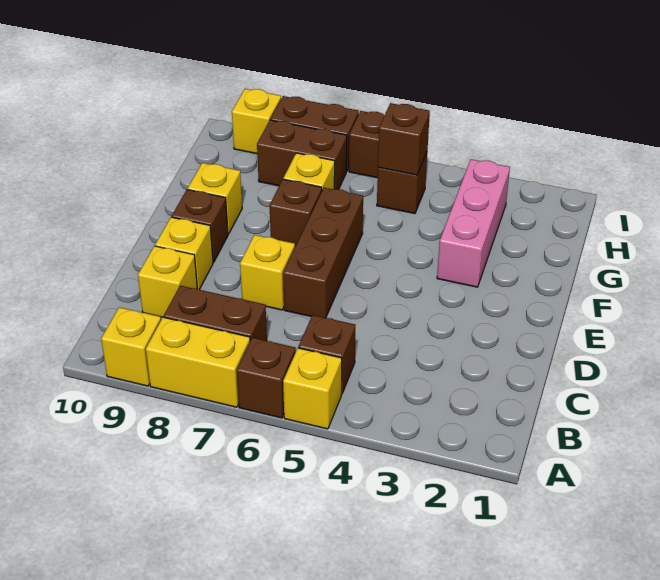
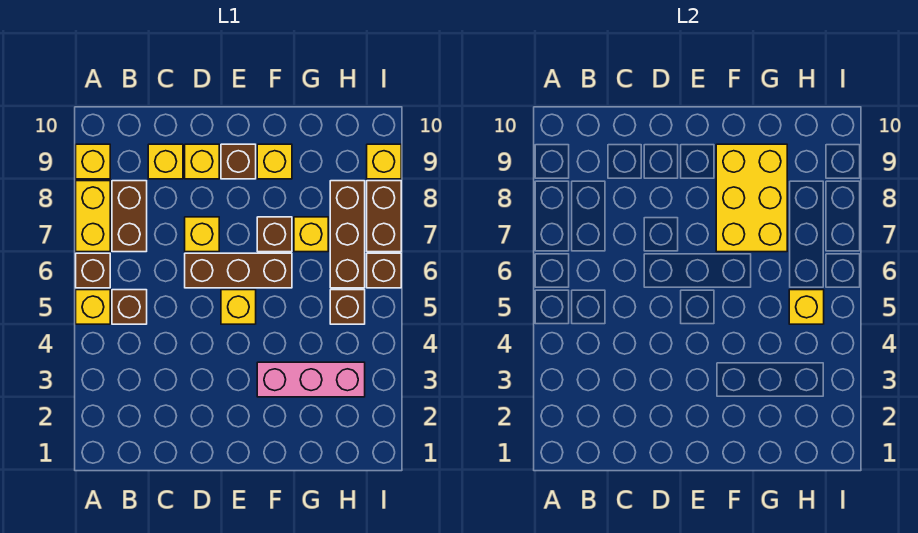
none -> yellow brick E5 level 1
none -> yellow brick F7:G9 level 2
brown brick H5 level 2 -> yellow brick H5 level 2
brown brick H7:H8 level 1 -> brown brick H6:H8 level 1

